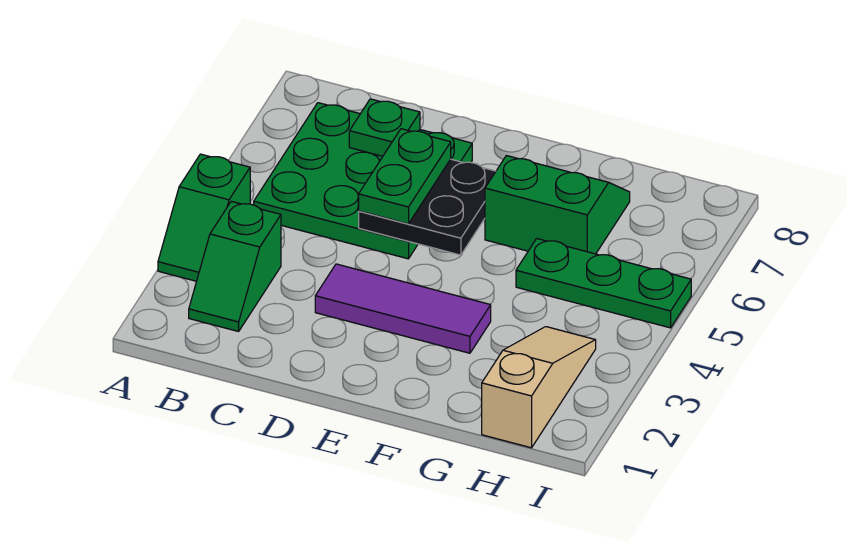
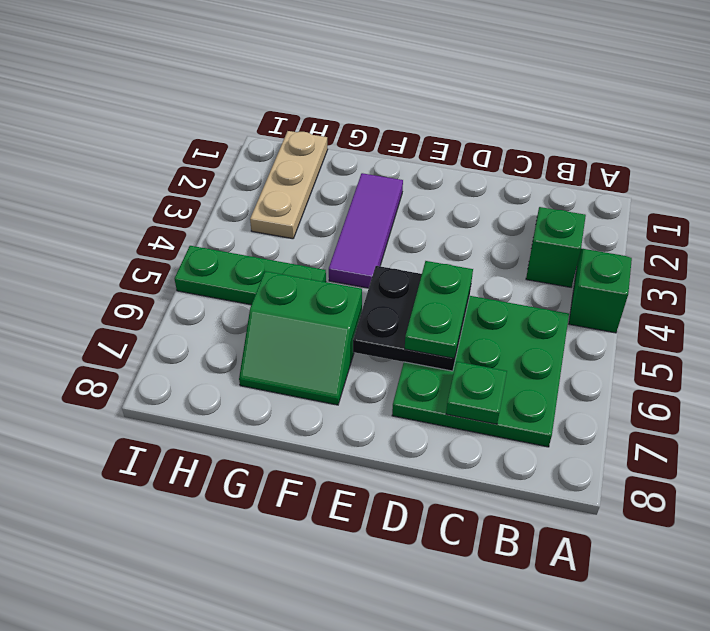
purple tile D3:F3 level 1 -> purple tile F2:F4 level 1
tan slope H1:H3 level 1 top 1 -> tan plate H1:H3 level 1

